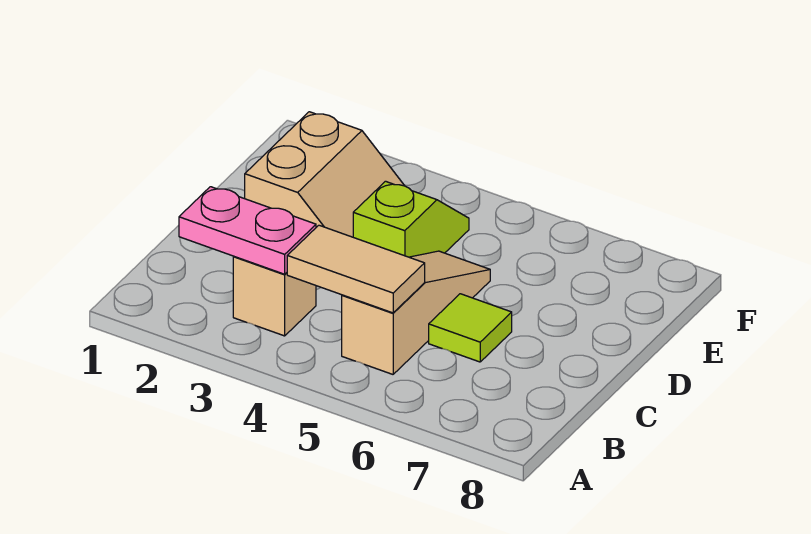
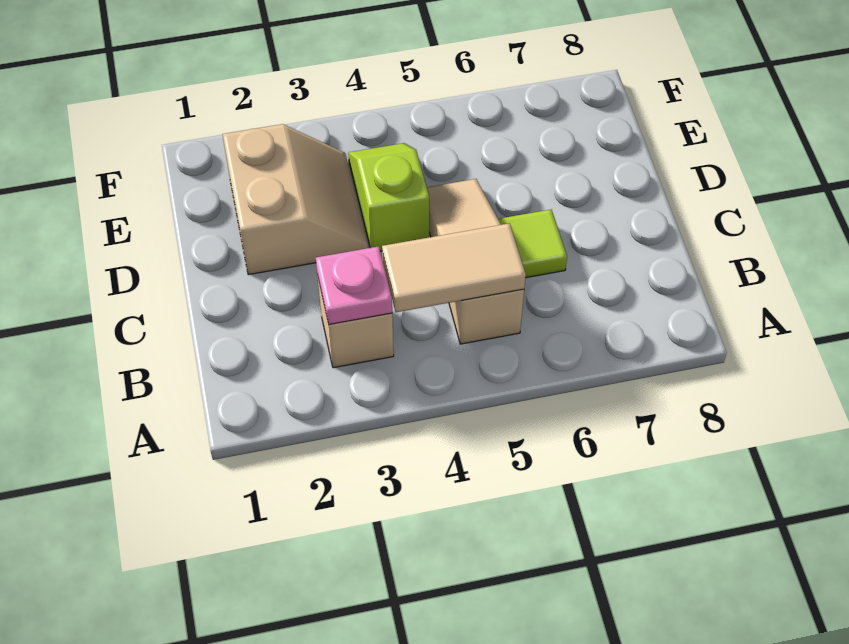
pink plate B2:B3 level 2 -> pink plate B3 level 2

